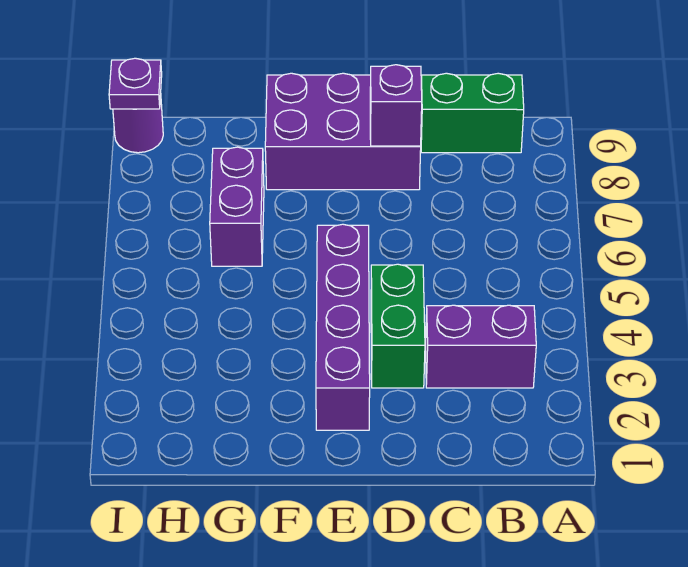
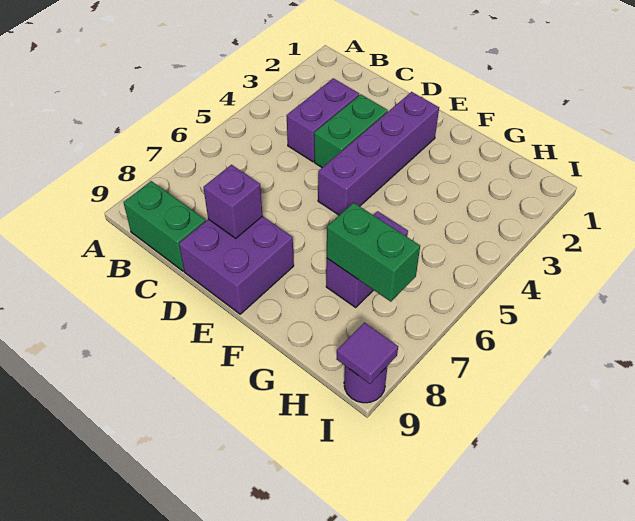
purple brick B3:C3 level 1 -> purple brick C3:C4 level 1
purple brick D8:F9 level 1 -> purple brick D8:E9 level 1
none -> green brick G7:H7 level 2
purple plate I9 level 2 -> purple tile I9 level 2

